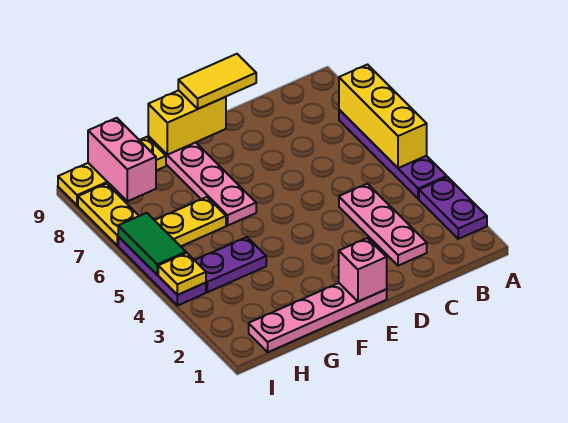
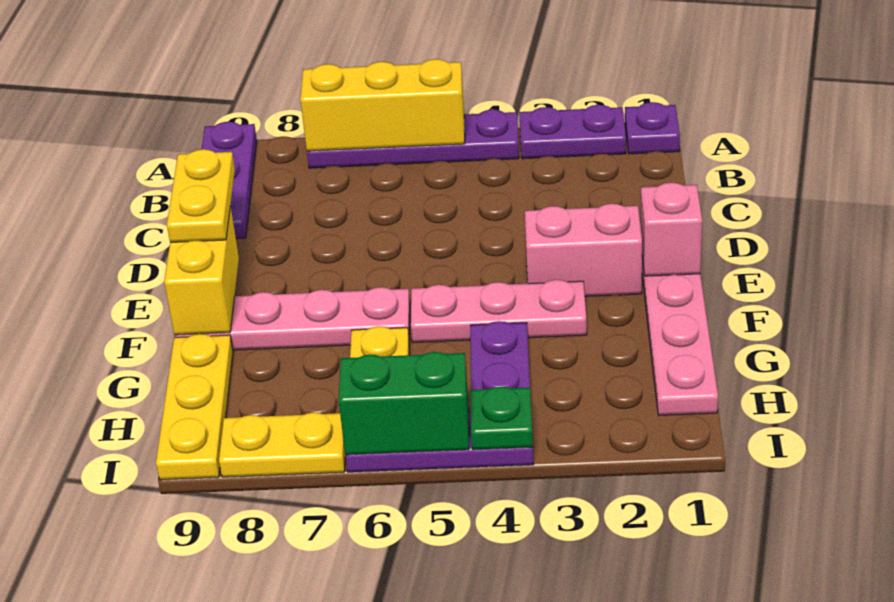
none -> purple plate A1 level 1
none -> purple plate A9:C9 level 1
pink plate C2:C4 level 1 -> pink plate F3:F5 level 1
yellow tile D9:E9 level 3 -> yellow plate D9:E9 level 3
pink brick H8:H9 level 2 -> pink brick E2:E3 level 1
yellow plate I4 level 2 -> green plate I4 level 2
green tile I5:I6 level 2 -> green brick I5:I6 level 2

